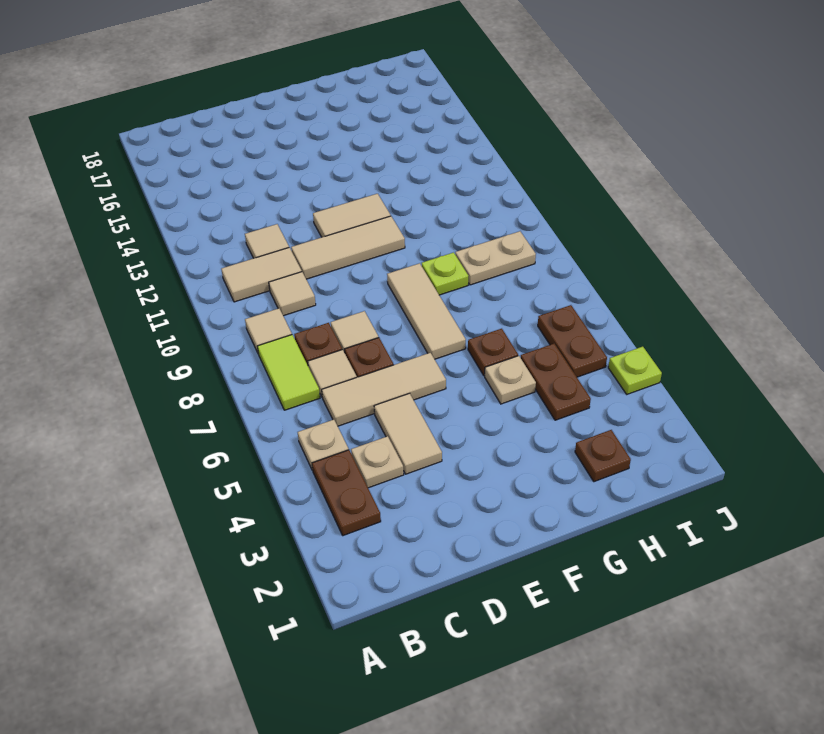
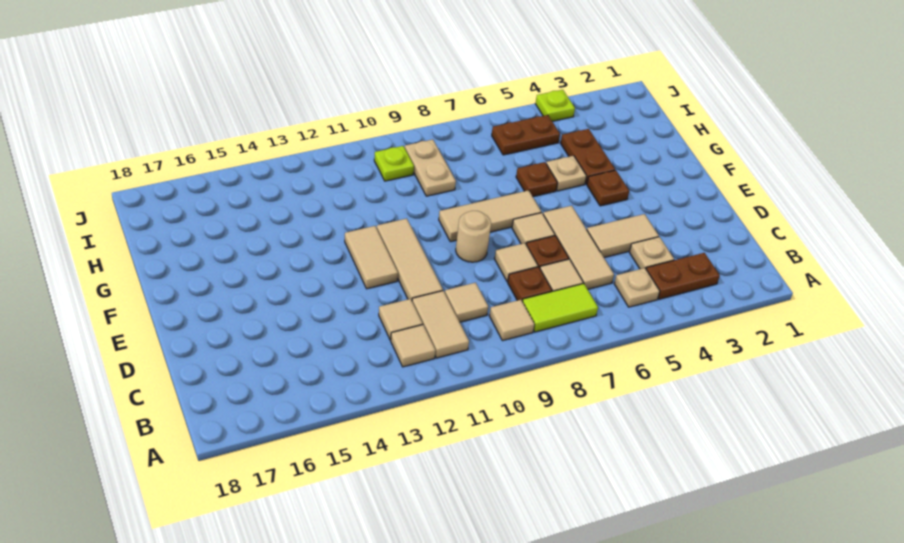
none -> tan tile B12 level 1
none -> tan tile E7 level 1
none -> tan round brick E9 level 1
lime plate G9 level 1 -> lime plate I10 level 1
brown plate H2 level 1 -> brown plate F4 level 1
brown plate H4:H5 level 1 -> brown plate G4:H4 level 1

